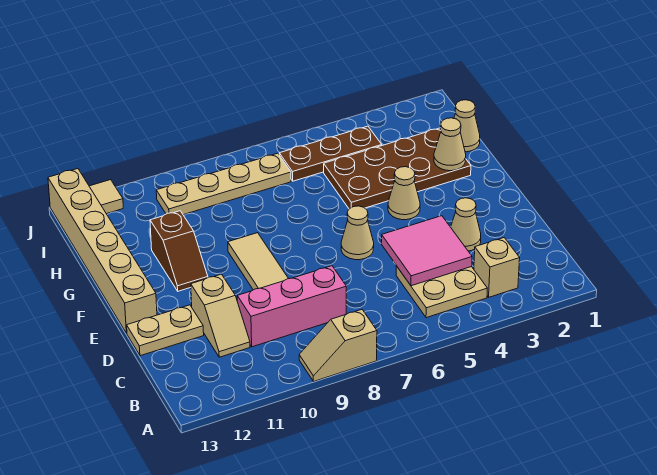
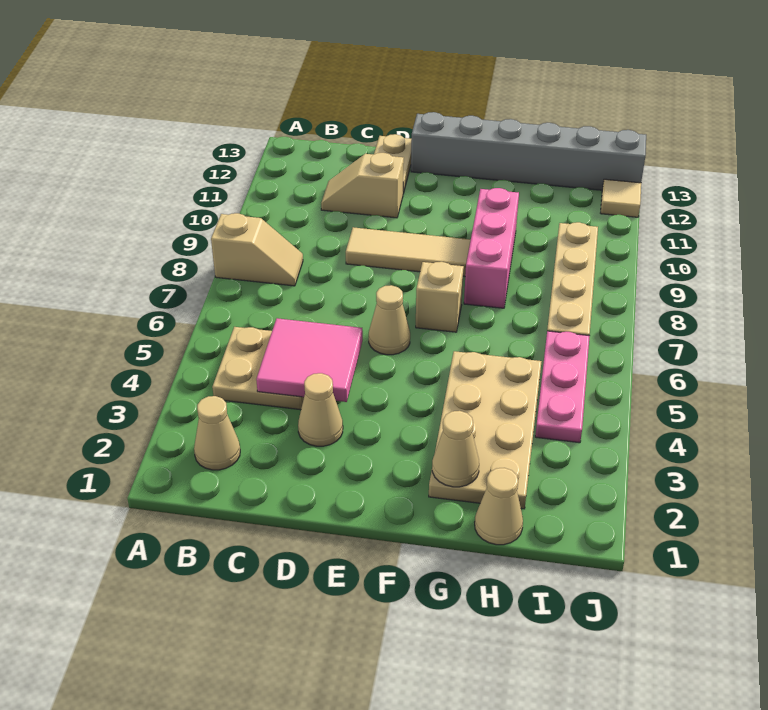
tan slope A8:A9 level 1 top 8 -> tan slope A8:B8 level 1 top A
tan brick B3 level 1 -> tan brick F7 level 1
pink brick C8:C10 level 1 -> pink brick G8:G10 level 1
tan brick E13:J13 level 1 -> grey brick E13:J13 level 1
tan cone F4 level 1 -> tan cone B2 level 1
brown slope F11:G11 level 1 top G -> none
brown plate G2:H5 level 1 -> tan plate G2:H5 level 1
brown plate I4:I6 level 1 -> pink plate I4:I6 level 1

